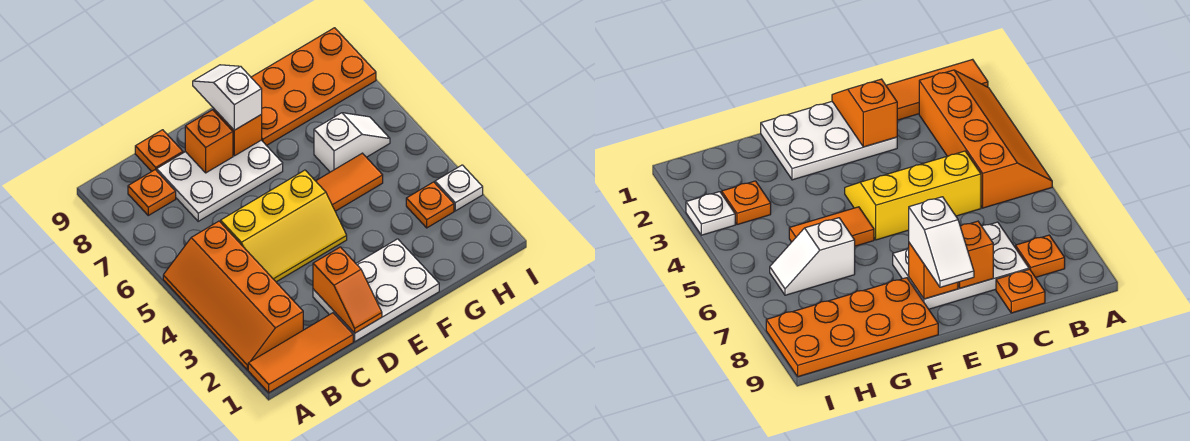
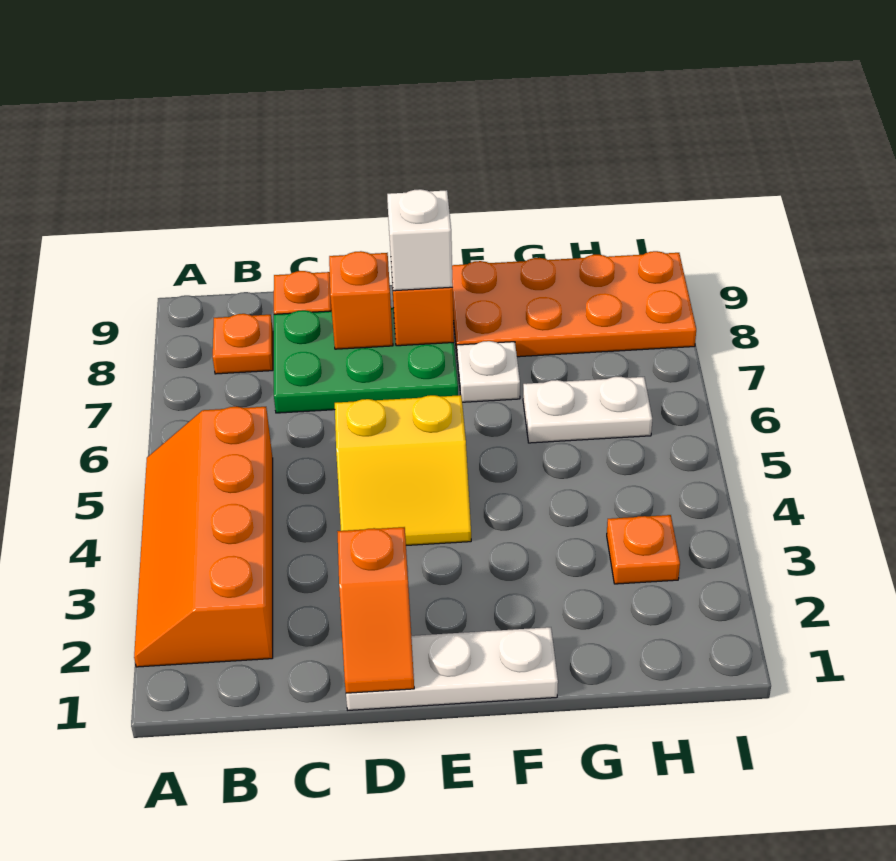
orange tile A1:C1 level 1 -> none
yellow slope C4:E5 level 1 top 5 -> yellow slope D4:E5 level 1 top 5
white plate C7:E8 level 1 -> green plate C7:E8 level 1
white plate D1:F2 level 1 -> white plate D1:F1 level 1
orange tile F5:G5 level 1 -> none
white slope G6:H6 level 1 top G -> white plate G6:H6 level 1
white plate I3 level 1 -> white plate F7 level 1

